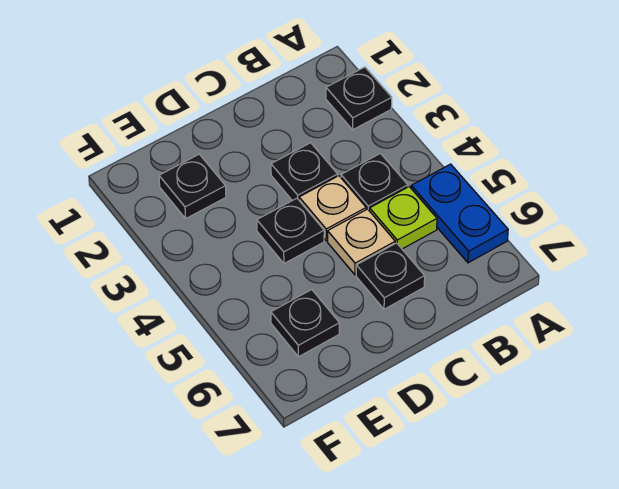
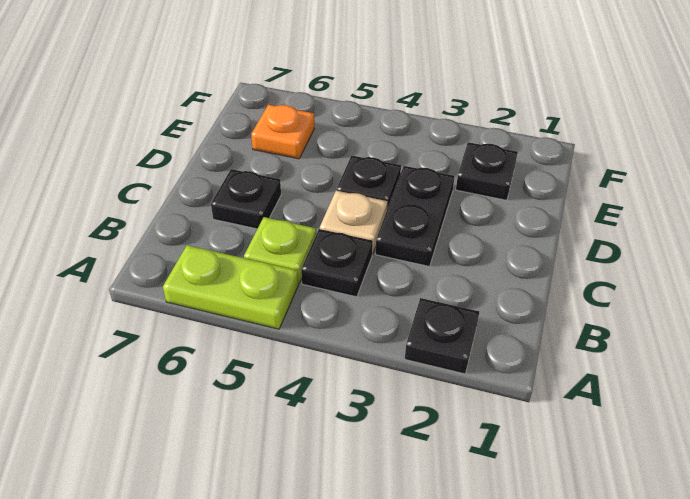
blue plate A5:A6 level 1 -> lime plate A5:A6 level 1
black plate C3 level 1 -> black plate C3:D3 level 1
tan plate C5 level 1 -> none
black plate E6 level 1 -> orange plate E6 level 1

